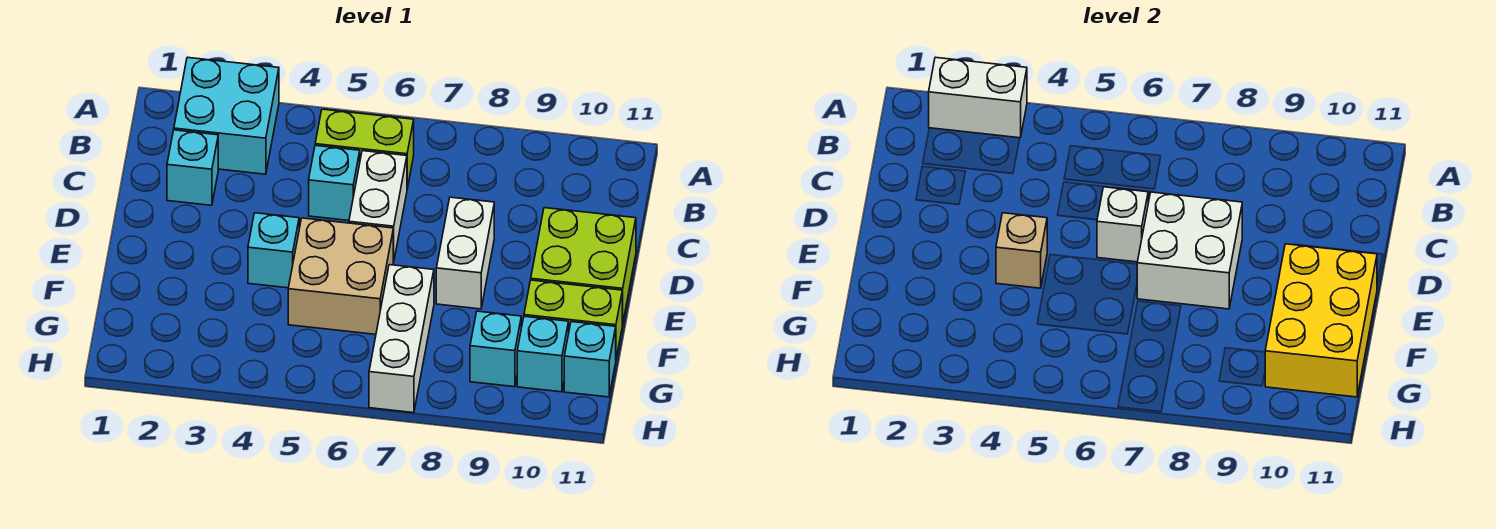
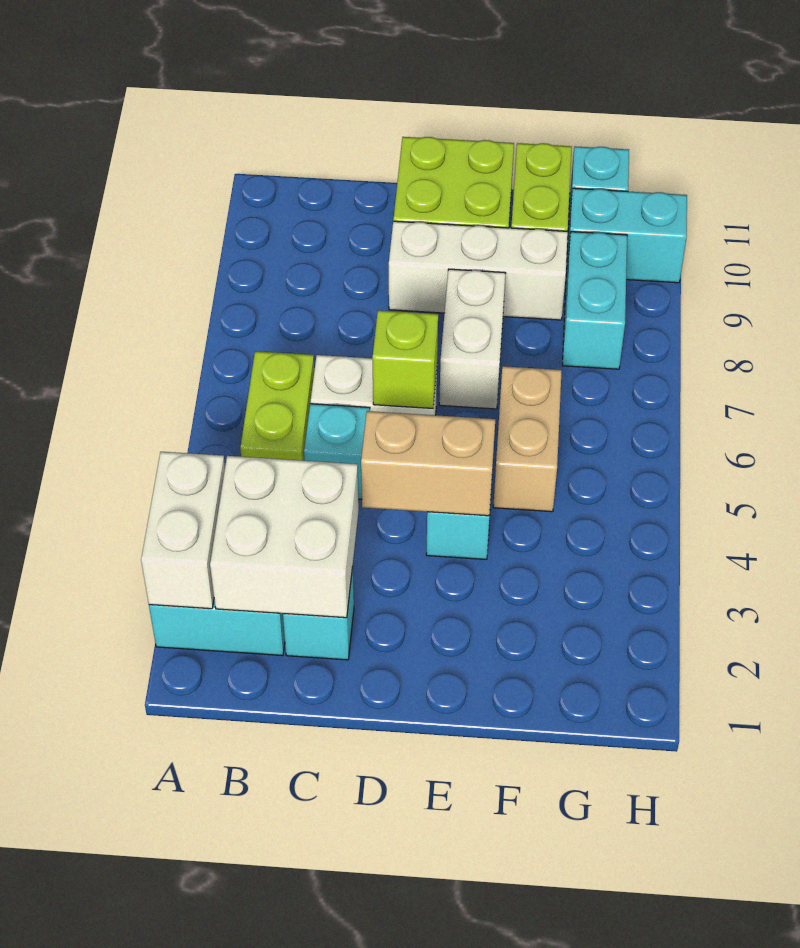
white brick D6 level 2 -> lime brick D6 level 2
white brick D7:E8 level 2 -> white brick B2:C3 level 2
white brick D8:E8 level 1 -> white brick E7:E8 level 1
tan brick E4 level 2 -> tan brick D4:E4 level 2
tan brick E5:F6 level 1 -> tan brick F5:F6 level 1
yellow brick E10:G11 level 2 -> none
white brick F7:H7 level 1 -> white brick D9:F9 level 1
cyan brick G9 level 1 -> cyan brick G8:G9 level 1
cyan brick G10 level 1 -> cyan brick G10:H10 level 1

